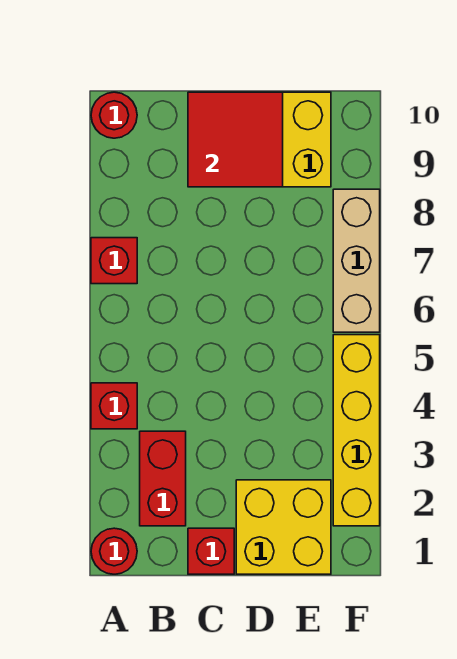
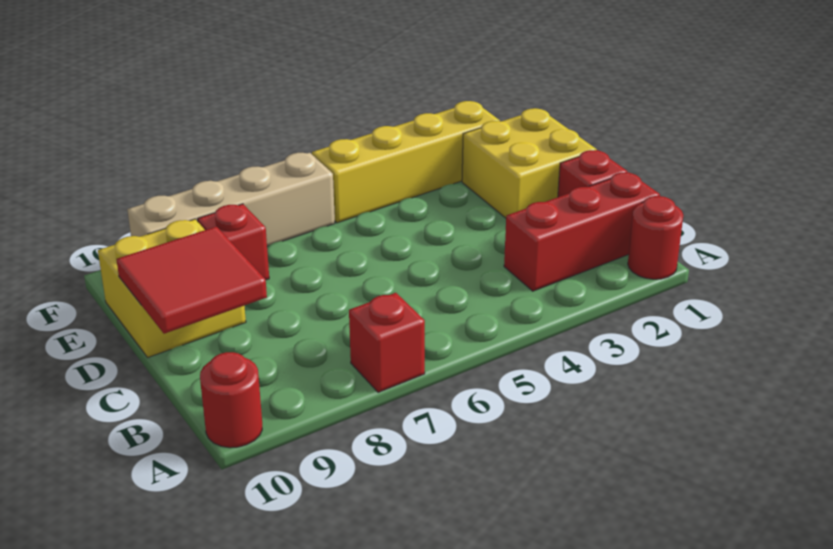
red brick A4 level 1 -> red brick E8 level 1
red brick B2:B3 level 1 -> red brick B1:B3 level 1
tan brick F6:F8 level 1 -> tan brick F6:F9 level 1

